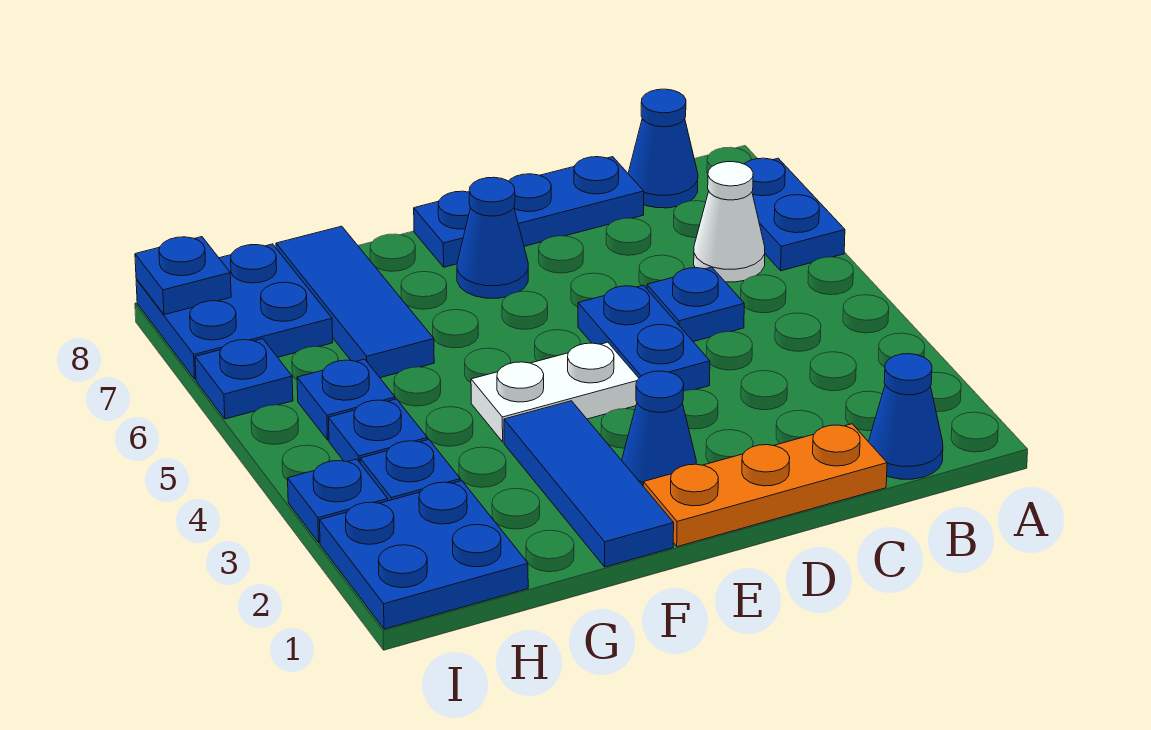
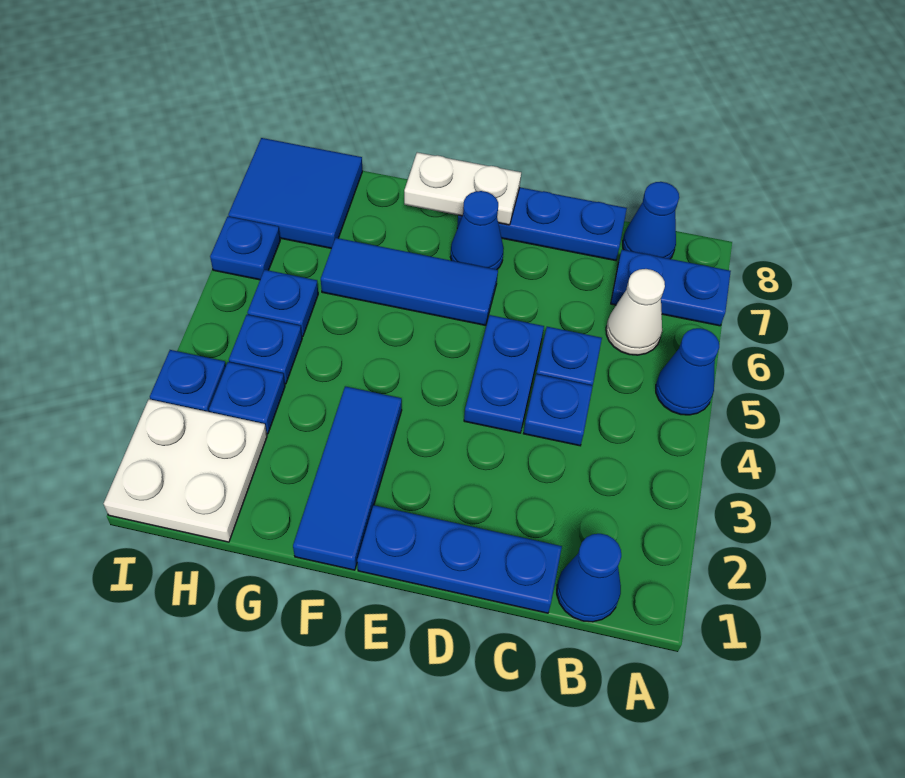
blue plate A6:A7 level 1 -> blue plate A7:B7 level 1
orange plate C1:E1 level 1 -> blue plate C1:E1 level 1
blue cone E2 level 1 -> blue cone A5 level 1
white plate E4:F4 level 1 -> white plate E8:F8 level 2
blue tile G6:G8 level 1 -> blue tile E6:G6 level 1
blue plate H1:I2 level 1 -> white plate H1:I2 level 1
blue plate H7:I8 level 1 -> blue tile H7:I8 level 1
blue plate I8 level 2 -> blue plate C4 level 1

